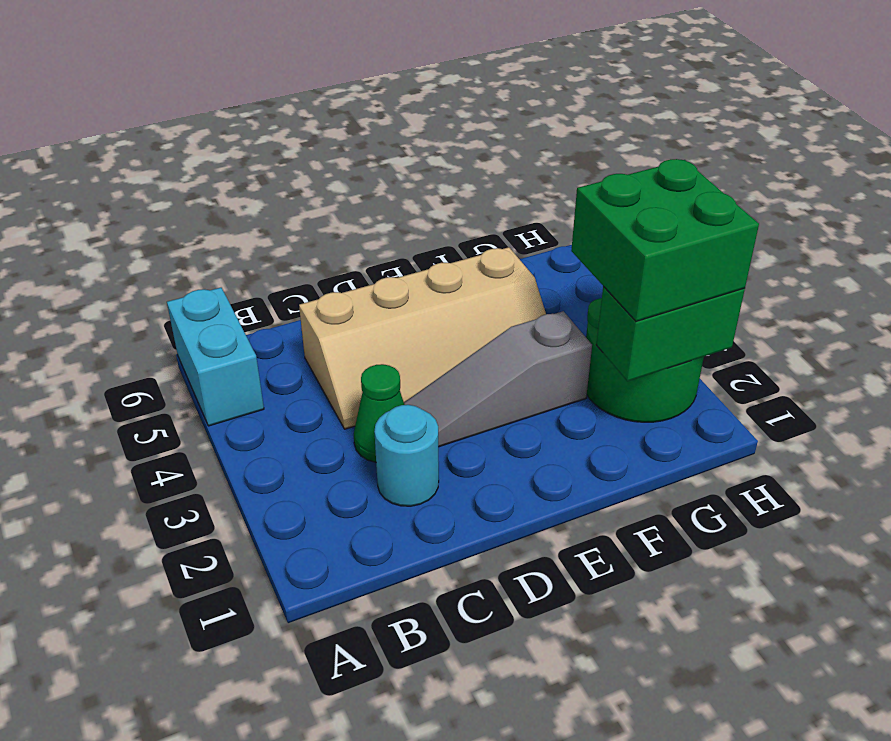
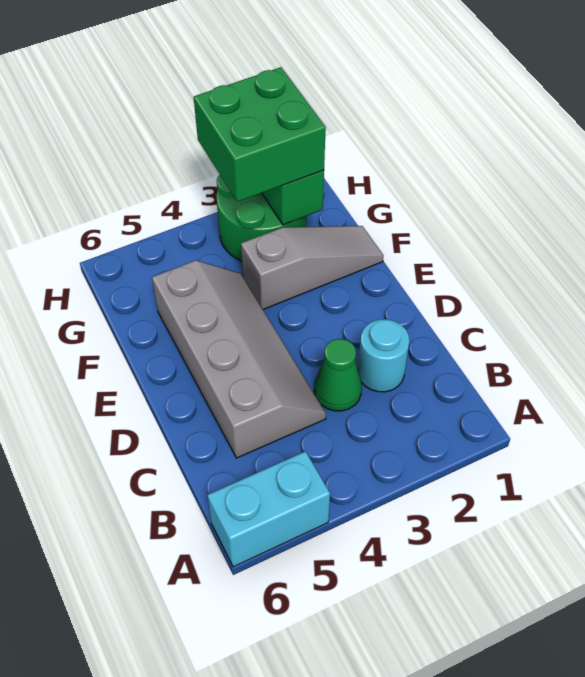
tan slope C4:F5 level 1 top 5 -> grey slope C4:F5 level 1 top 5
grey slope D3:F3 level 1 top F -> grey slope F1:F3 level 1 top 3

